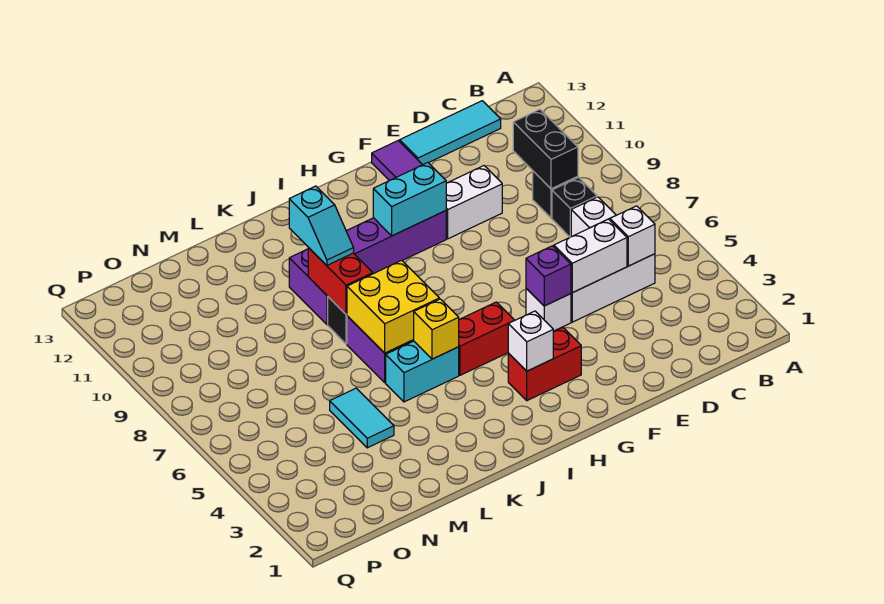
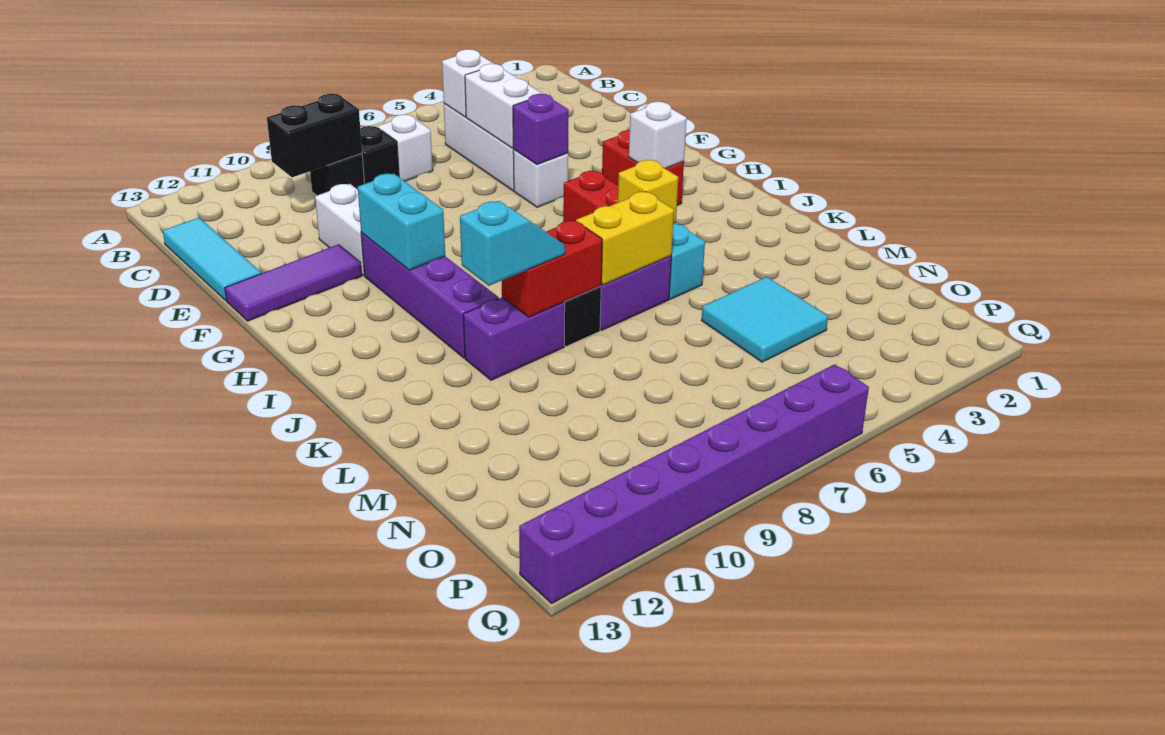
yellow brick J6:K7 level 2 -> yellow brick K6:K7 level 2
cyan tile M4:M5 level 1 -> cyan tile M4:N5 level 1
none -> purple brick Q6:Q13 level 1

